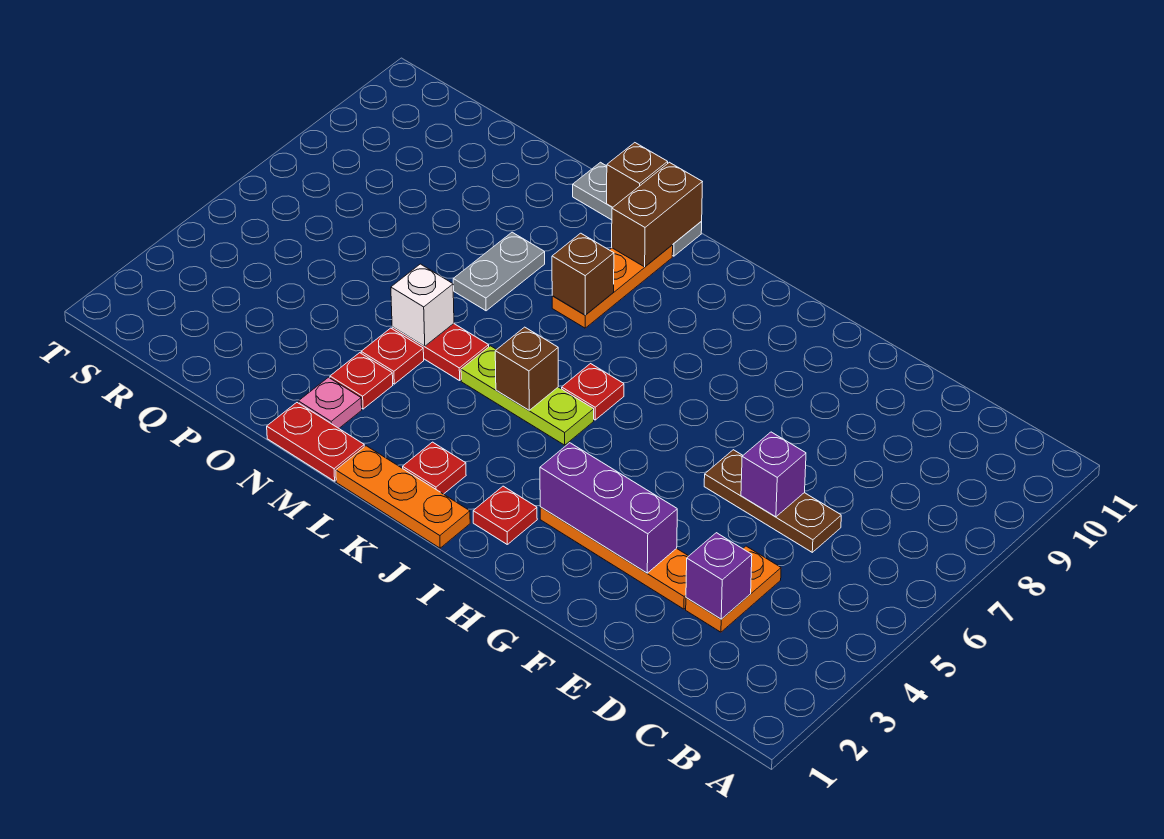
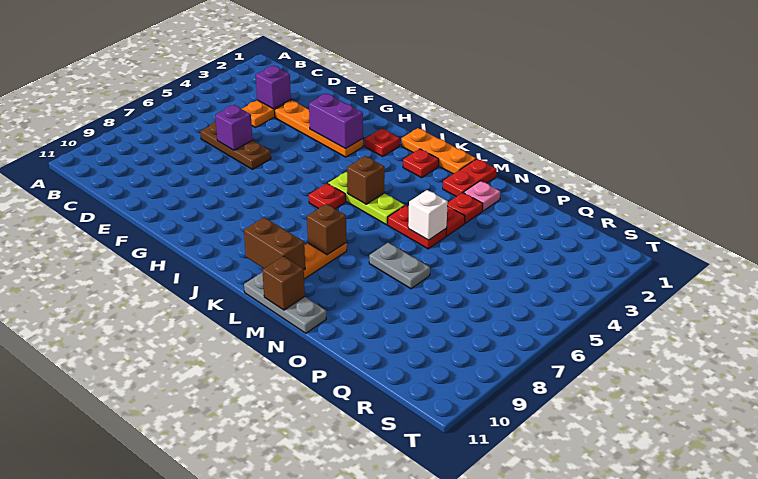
purple brick F3:H3 level 2 -> purple brick G3:H3 level 2
brown brick L10:L11 level 2 -> brown brick K10:L10 level 2
red plate M1:N1 level 1 -> red plate M1:M2 level 1
grey plate N7:N8 level 1 -> grey plate N7:O7 level 1

